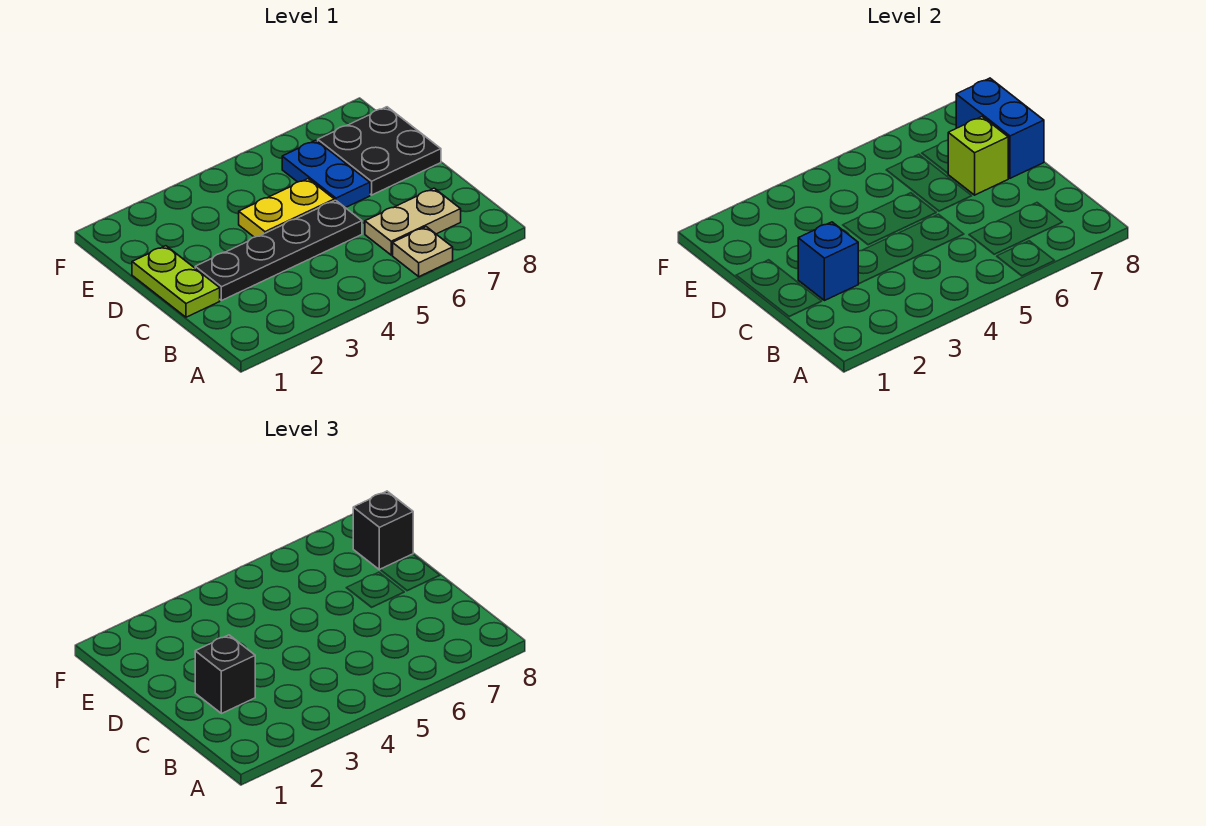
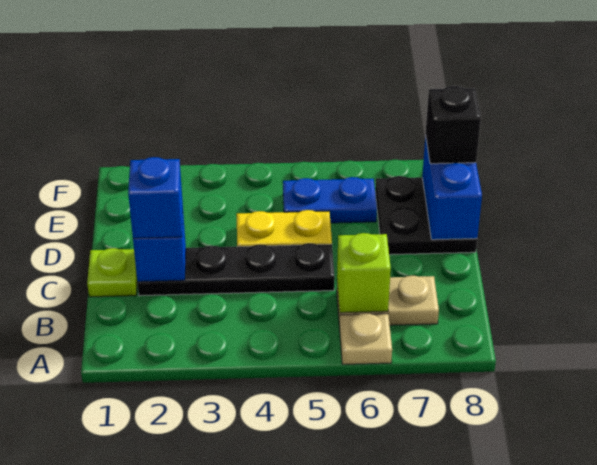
lime plate C1:D1 level 1 -> lime plate C1 level 1
black brick C2 level 3 -> blue brick C2 level 3
blue plate D6:E6 level 1 -> blue plate E5:E6 level 1
lime brick D7 level 2 -> lime brick B6 level 2

